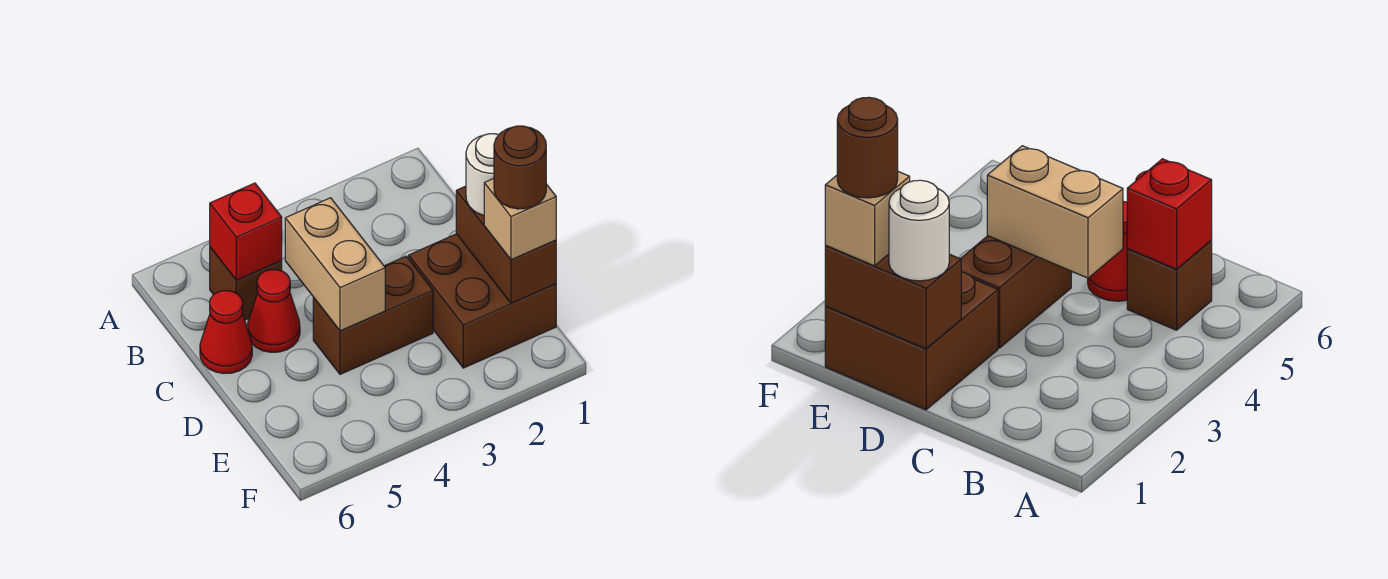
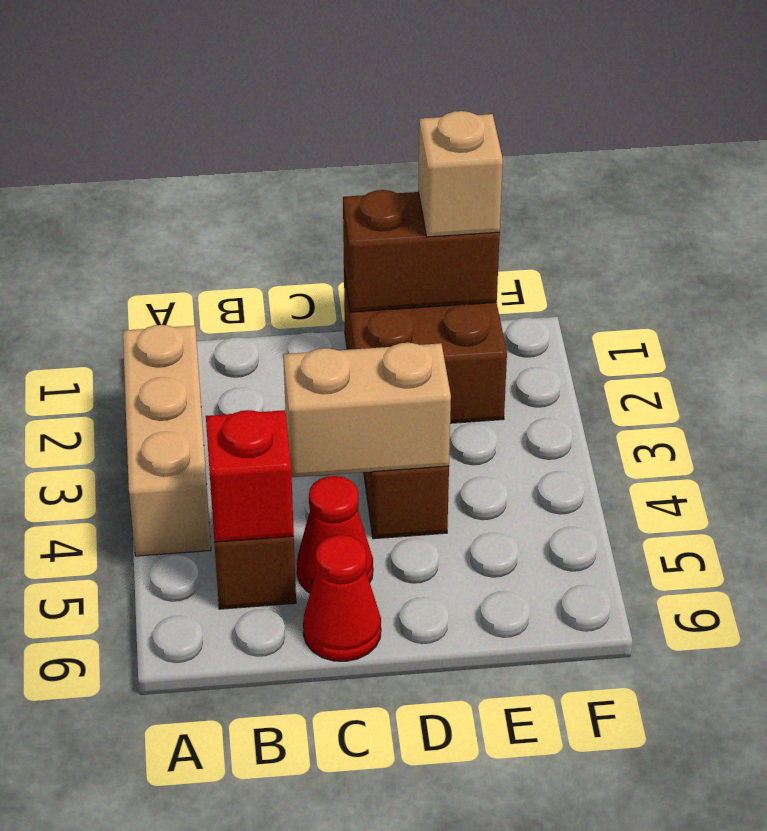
none -> tan brick A2:A4 level 1
white round brick D1 level 3 -> none
brown round brick E1 level 4 -> none

